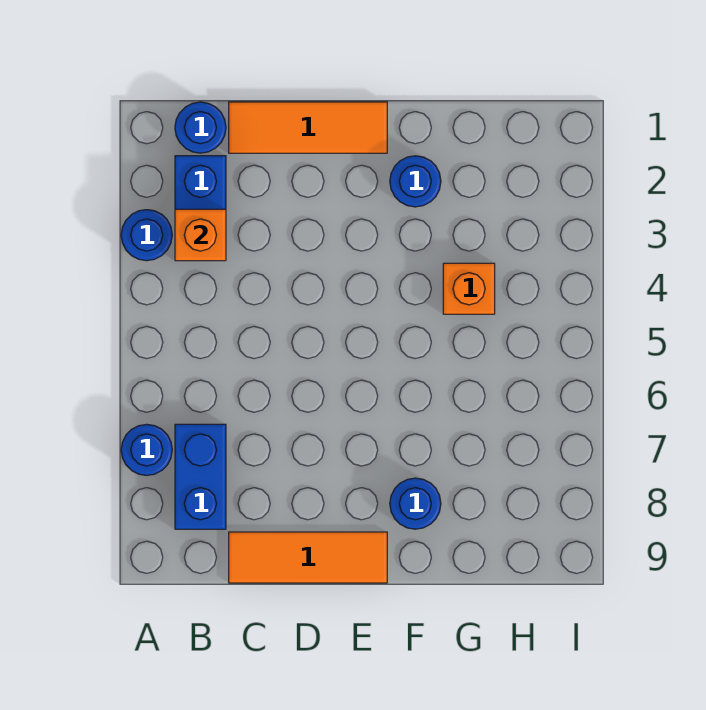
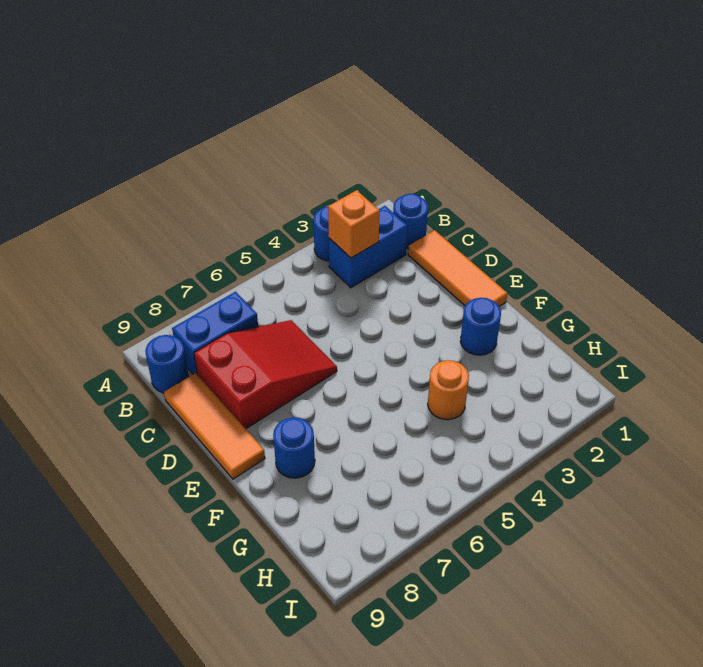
blue round brick A7 level 1 -> blue round brick B9 level 1
none -> red slope C6:D8 level 1 top 8
orange brick G4 level 1 -> orange round brick G4 level 1

